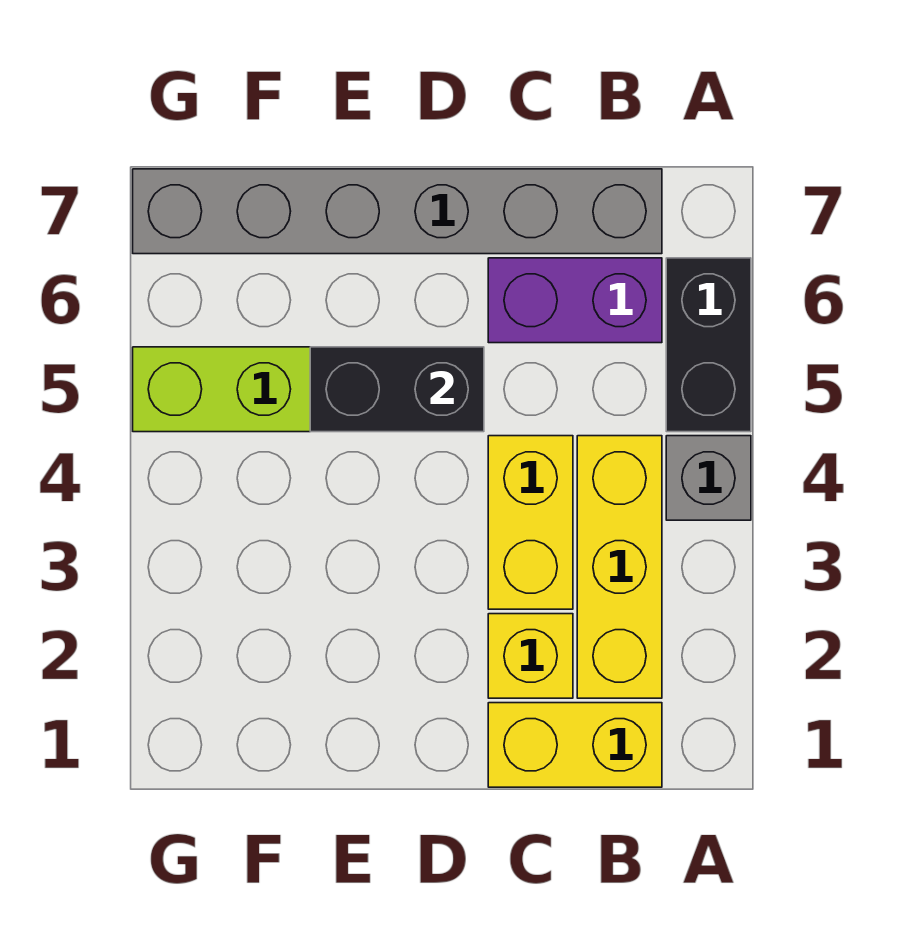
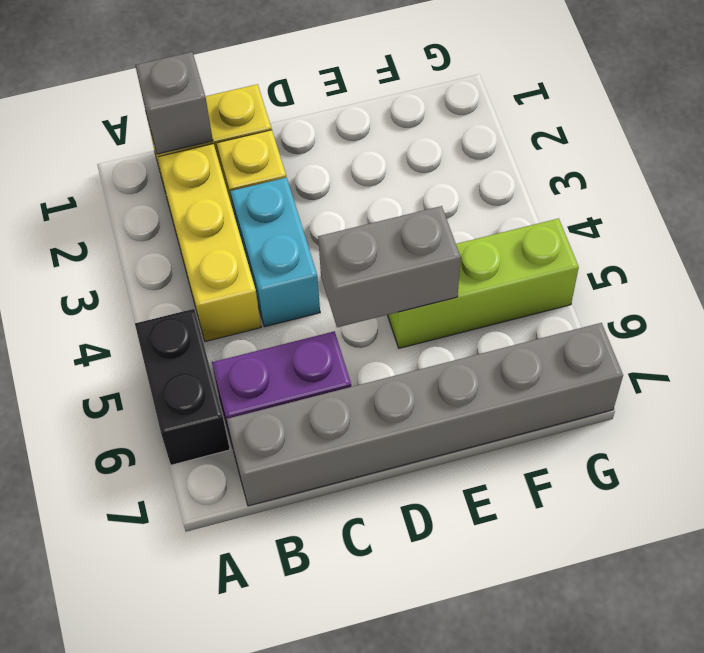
grey brick A4 level 1 -> grey brick B1 level 2
yellow brick C3:C4 level 1 -> cyan brick C3:C4 level 1
black brick D5:E5 level 2 -> grey brick D5:E5 level 2

